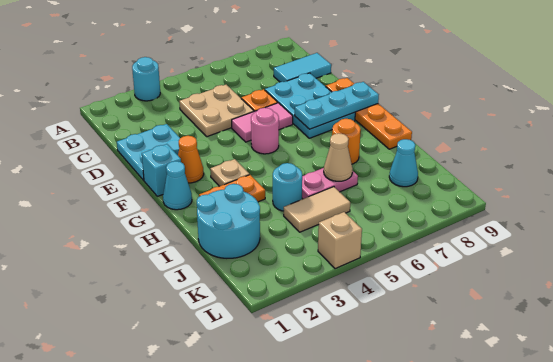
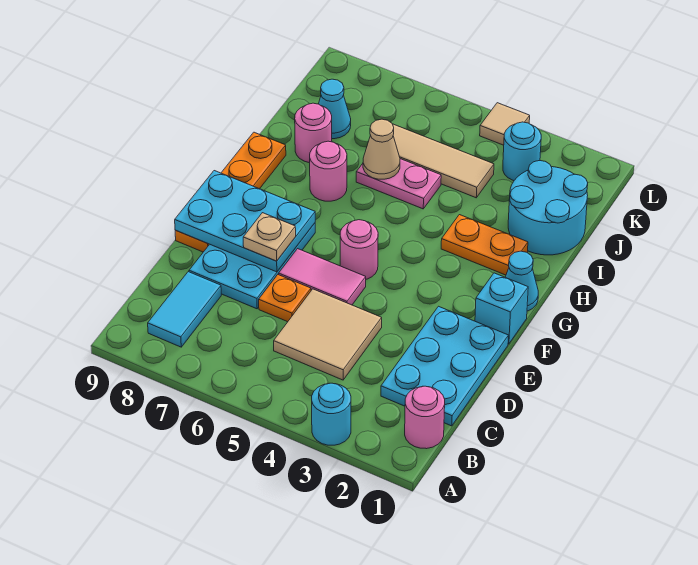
none -> pink round brick B1 level 1
tan plate C4:D5 level 1 -> tan tile C4:D5 level 1
cyan tile C8:C9 level 1 -> cyan tile B8:C8 level 1
cyan plate D1:E2 level 1 -> cyan plate C1:E2 level 1
orange cone F2 level 1 -> none
cyan plate F7:F9 level 2 -> cyan plate E7:F9 level 2
tan plate G3 level 1 -> tan plate E7 level 3
orange round brick H7 level 1 -> pink round brick H7 level 1
cyan round brick I4 level 1 -> cyan round brick K3 level 1
none -> pink round brick I8 level 1
tan tile J4:J5 level 1 -> tan tile J4:J6 level 1
tan brick L4 level 1 -> tan tile L4 level 1

